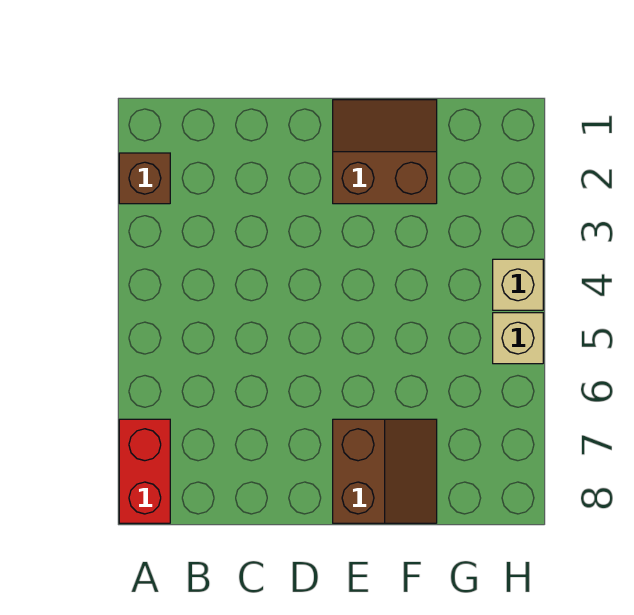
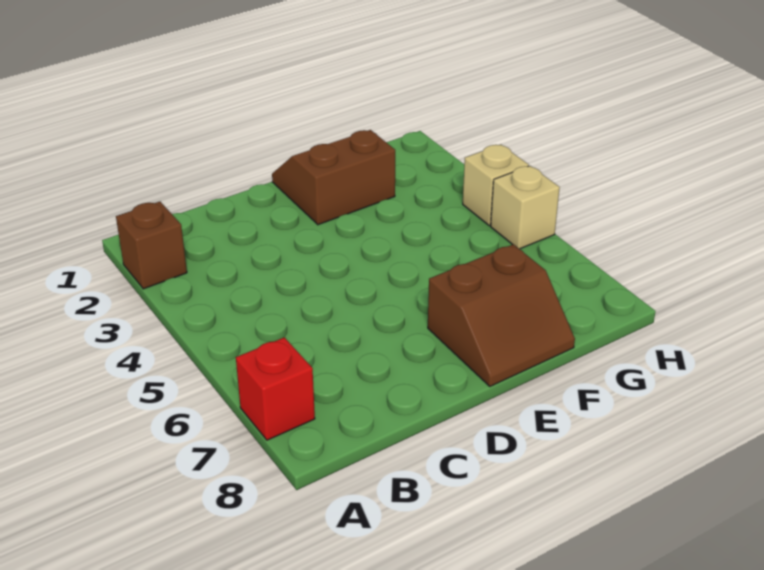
red brick A7:A8 level 1 -> red brick A7 level 1
brown slope E7:F8 level 1 top E -> brown slope E7:F8 level 1 top 7

